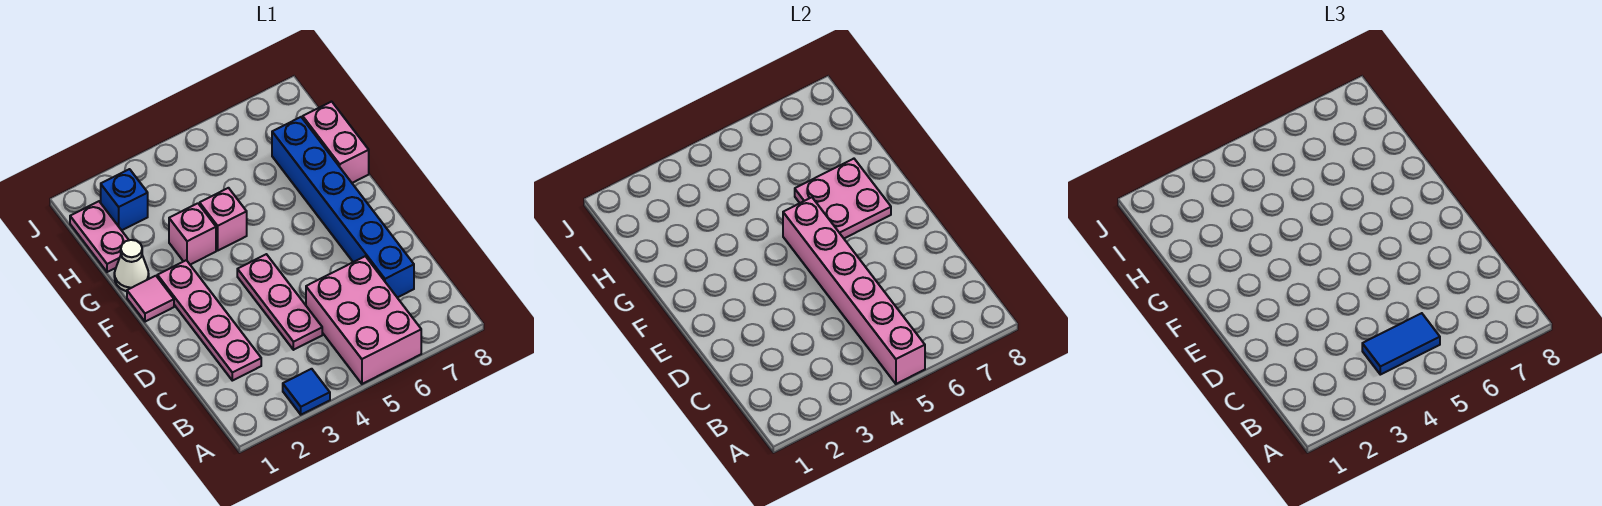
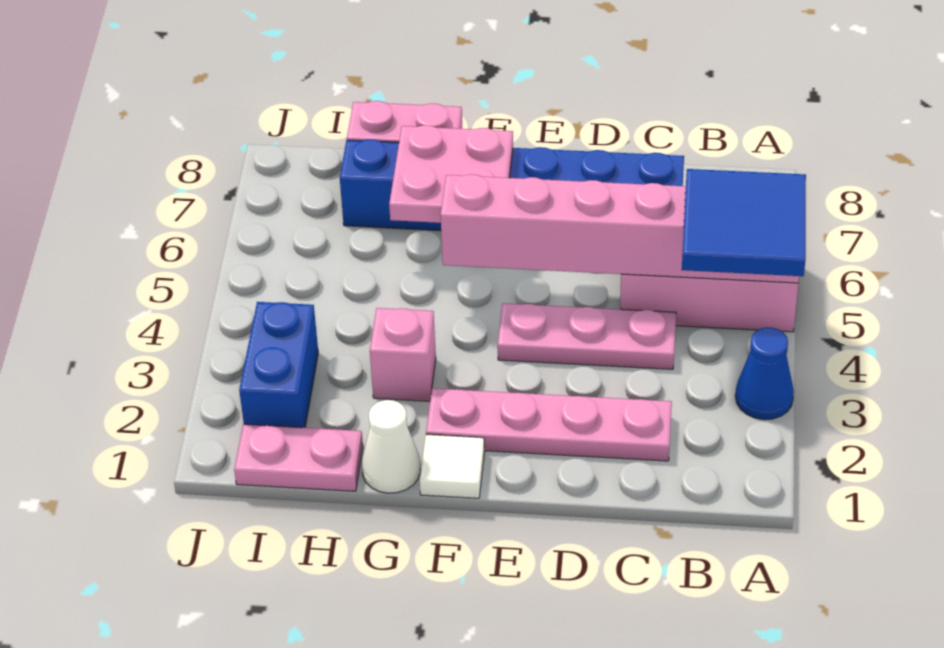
blue tile A3 level 1 -> blue cone A3 level 1
blue tile B4:B5 level 3 -> blue tile A4:B5 level 3
pink tile F1 level 1 -> white tile F1 level 1
pink brick G4 level 1 -> none
blue brick I2 level 1 -> blue brick I2:I3 level 1

